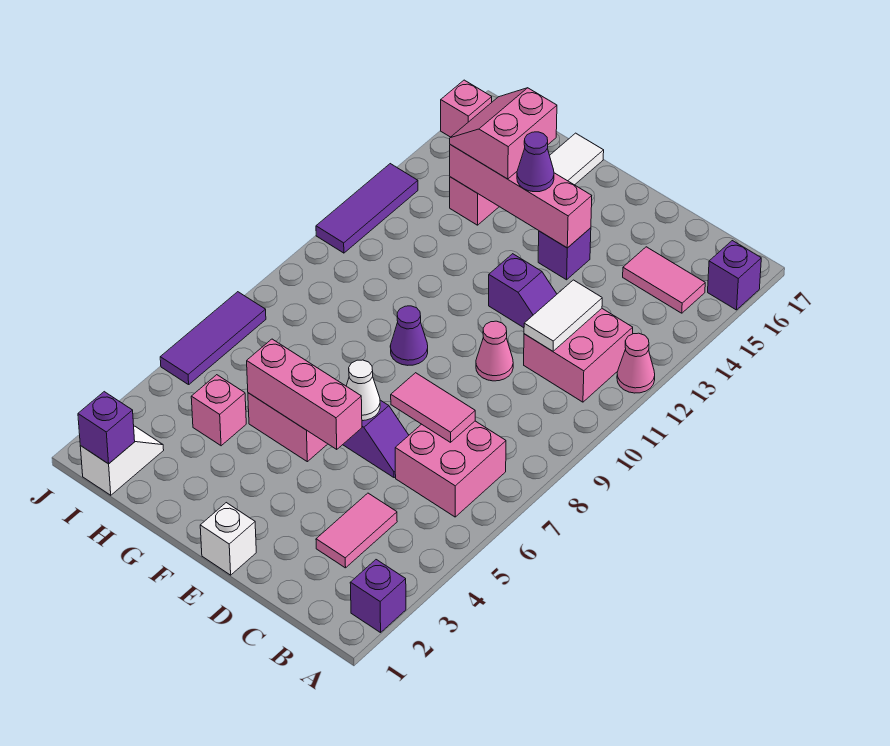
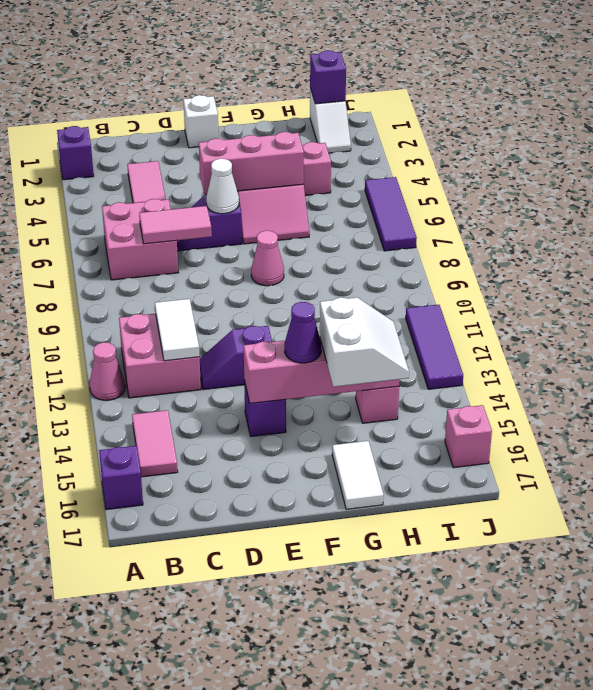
pink tile B15:C15 level 1 -> pink tile B14:B15 level 1
pink cone D10 level 1 -> pink cone F8 level 1
purple cone F9 level 1 -> none
pink slope G14:H15 level 3 top G -> white slope G14:H15 level 3 top G

